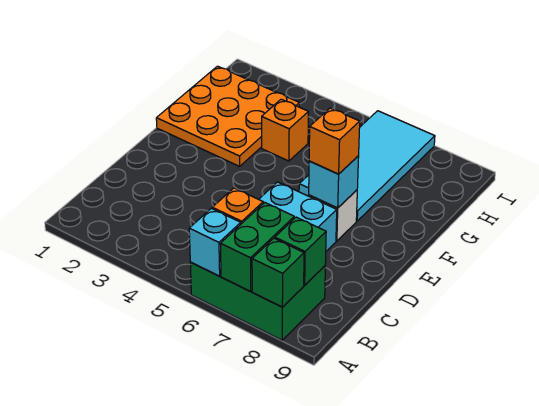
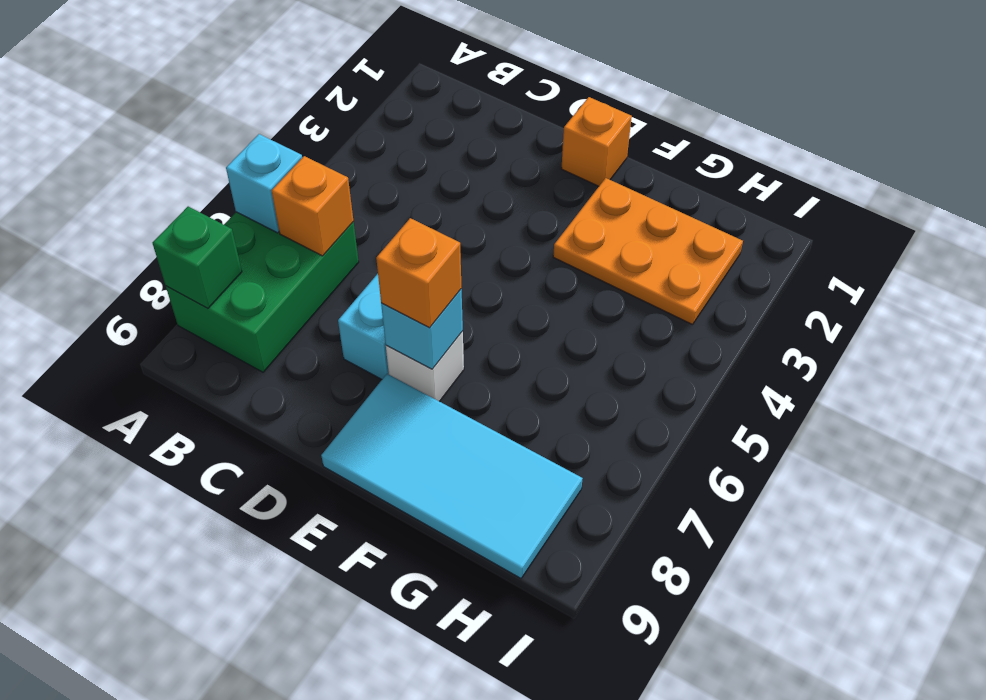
green brick A7:B7 level 2 -> none
green brick B8 level 2 -> none
orange plate F1:H3 level 1 -> orange plate F2:H3 level 1
cyan tile F6:I7 level 1 -> cyan tile E8:H9 level 1
orange brick G4 level 1 -> orange brick E1 level 1

